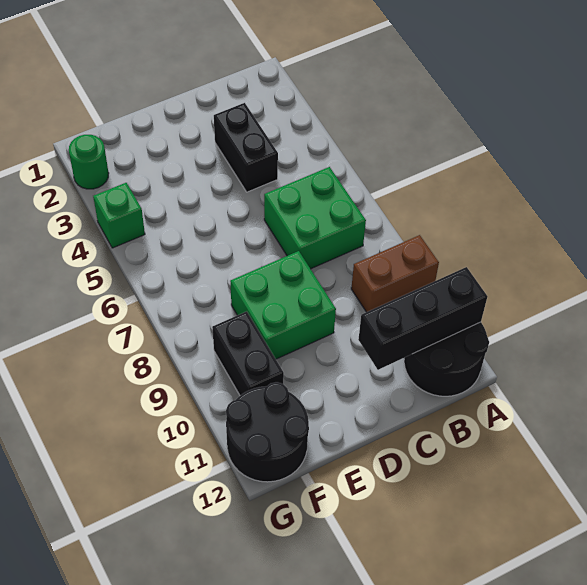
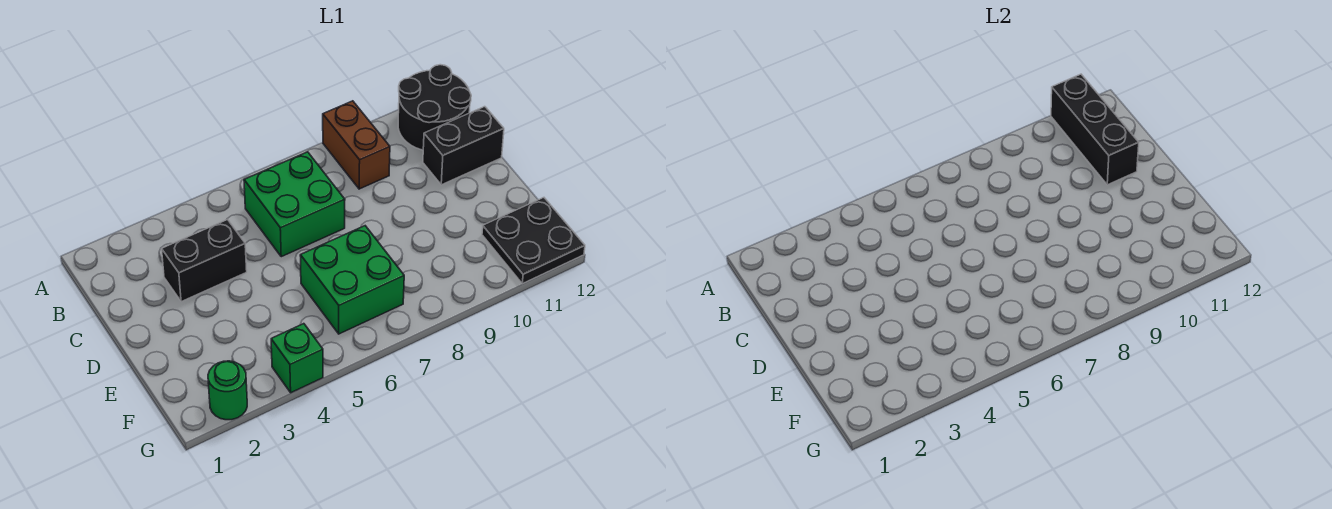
green brick D8:E9 level 1 -> green brick E6:F7 level 1
black brick F9:F10 level 1 -> black brick C11:C12 level 1
black round brick F11:G12 level 1 -> black plate F11:G12 level 1

